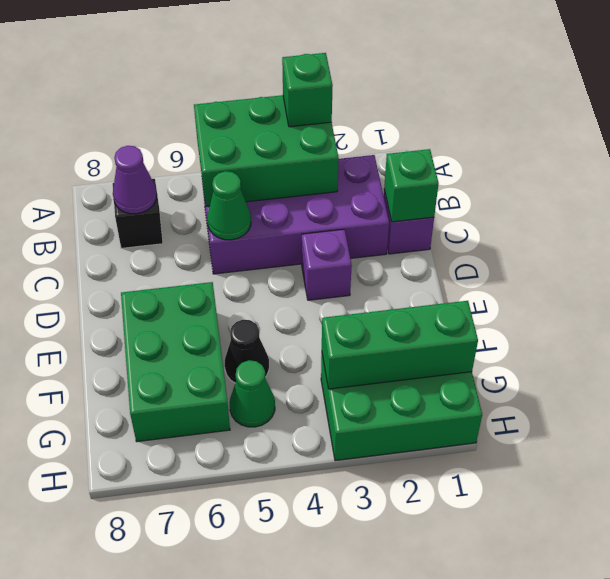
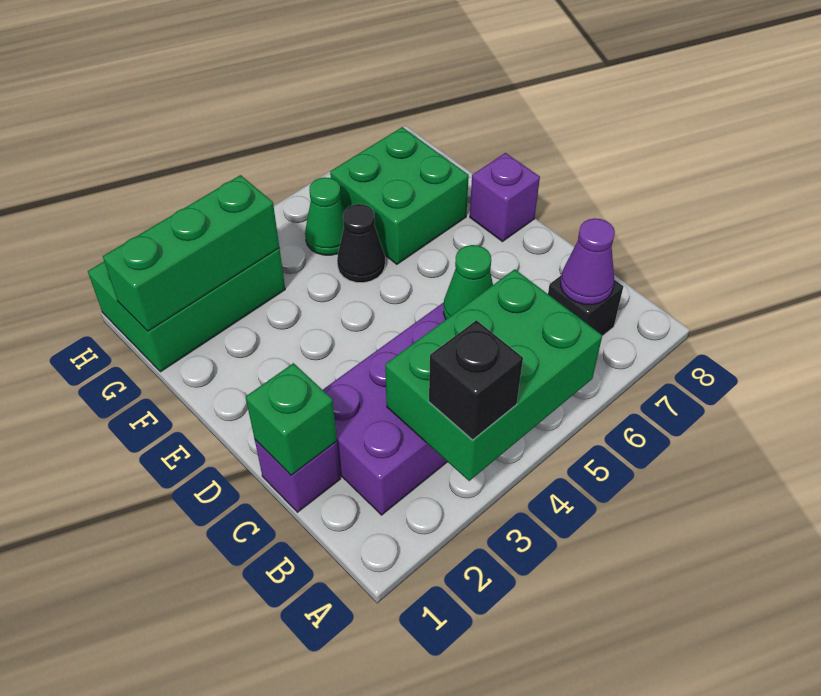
green brick A3 level 3 -> black brick A3 level 3
purple brick D3 level 1 -> purple brick E8 level 1
green brick E6:G7 level 1 -> green brick F6:G7 level 1

